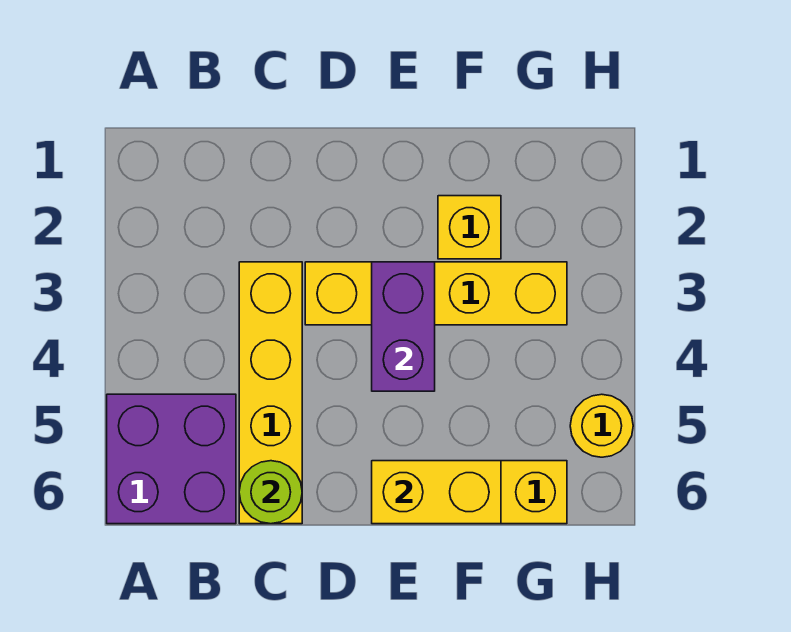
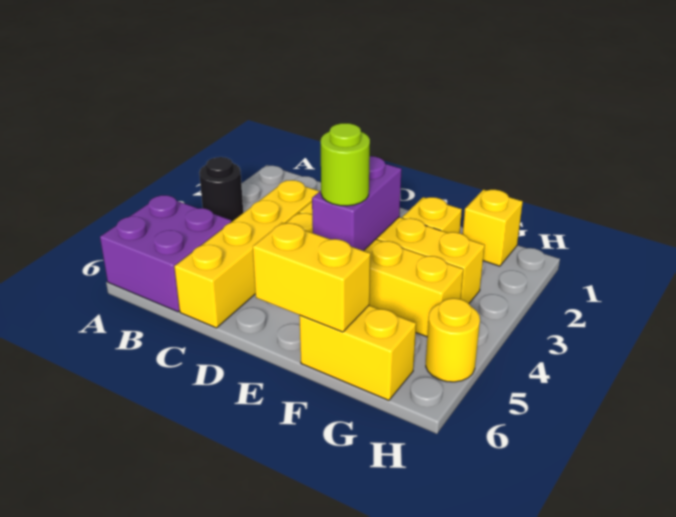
none -> black round brick A3 level 1
lime round brick C6 level 2 -> lime round brick E4 level 3
none -> yellow brick D4:G4 level 1
none -> yellow brick G1 level 1

